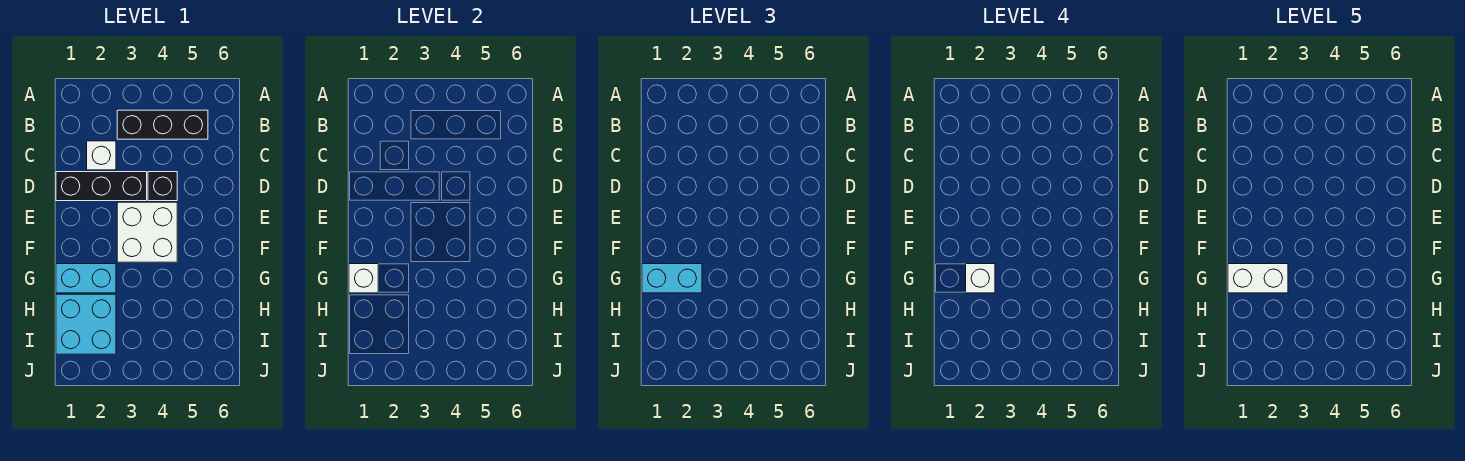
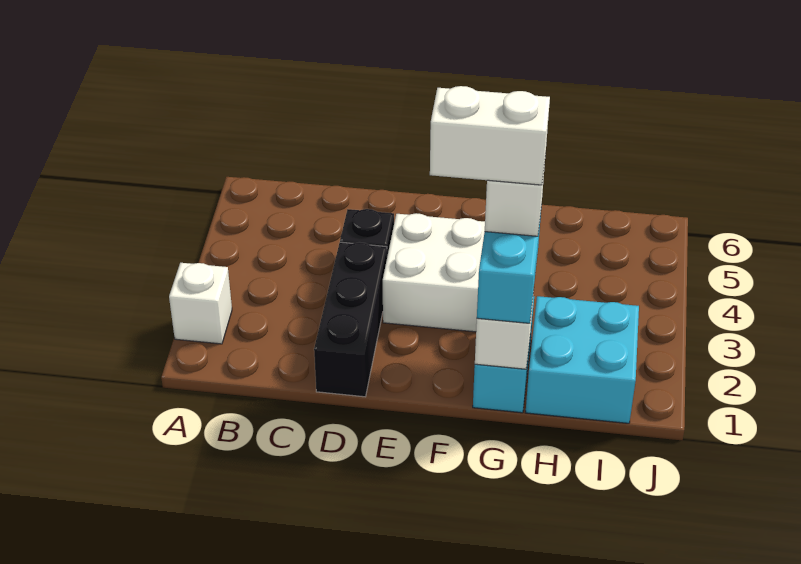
black brick B3:B5 level 1 -> none
white brick C2 level 1 -> white brick A2 level 1
white brick G1:G2 level 5 -> white brick F2:G2 level 5

